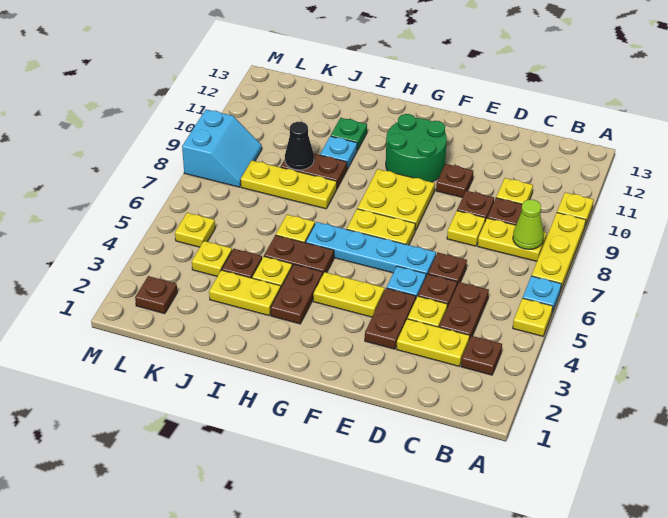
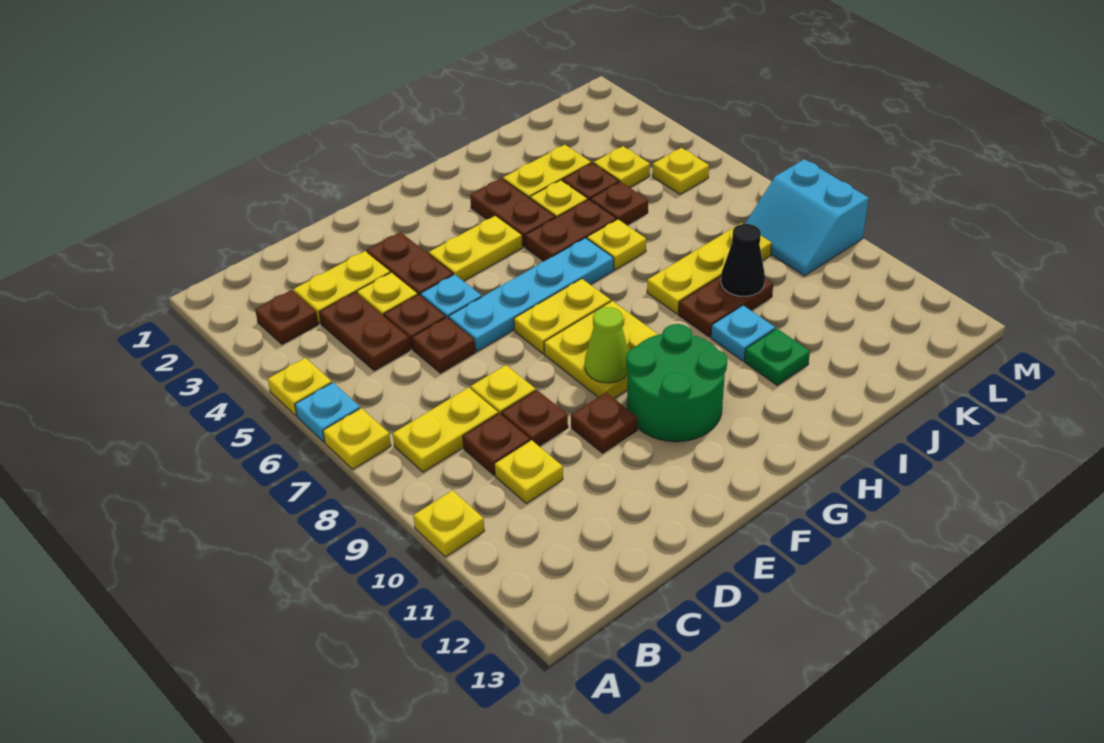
yellow plate A7:A9 level 1 -> yellow plate A7 level 1
lime cone B8 level 2 -> lime cone F9 level 2
brown plate L2 level 1 -> brown plate J5 level 1

